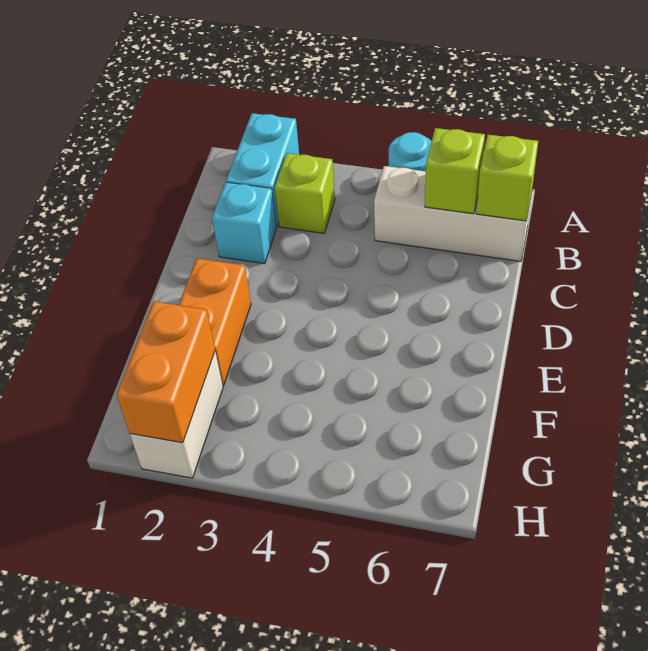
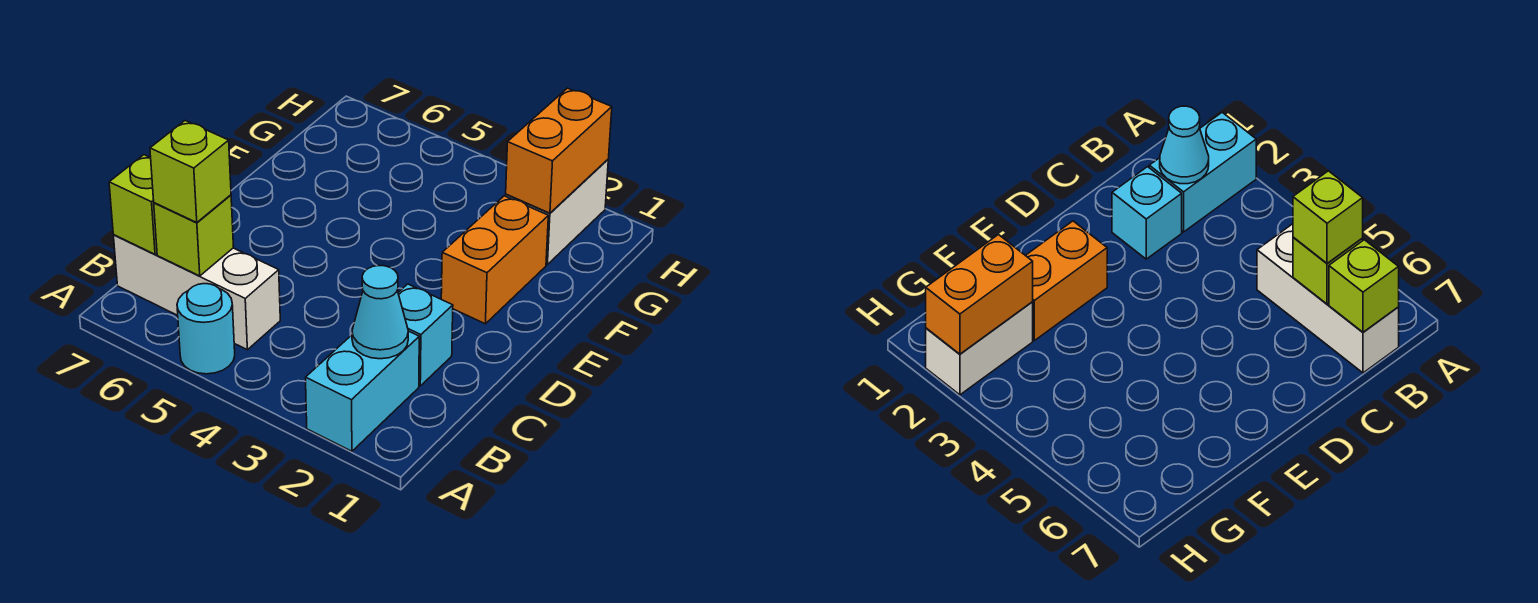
none -> cyan cone B2 level 2
lime brick B3 level 1 -> lime brick B6 level 3

